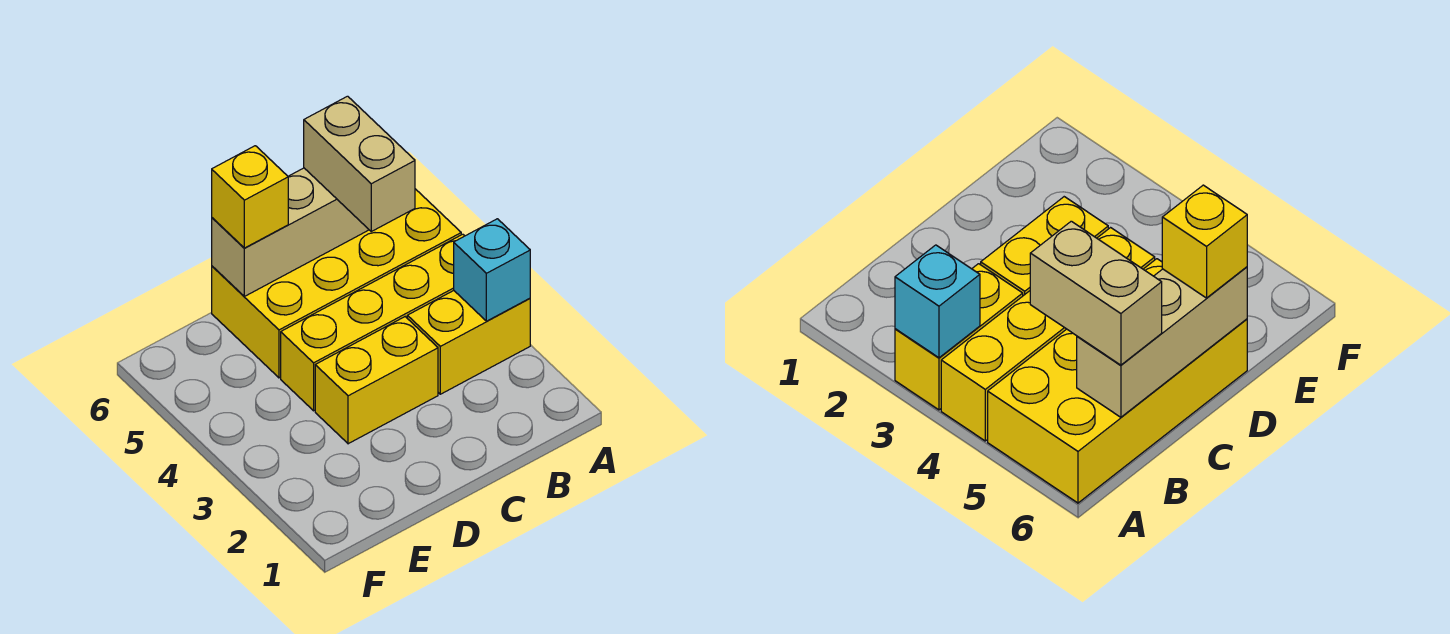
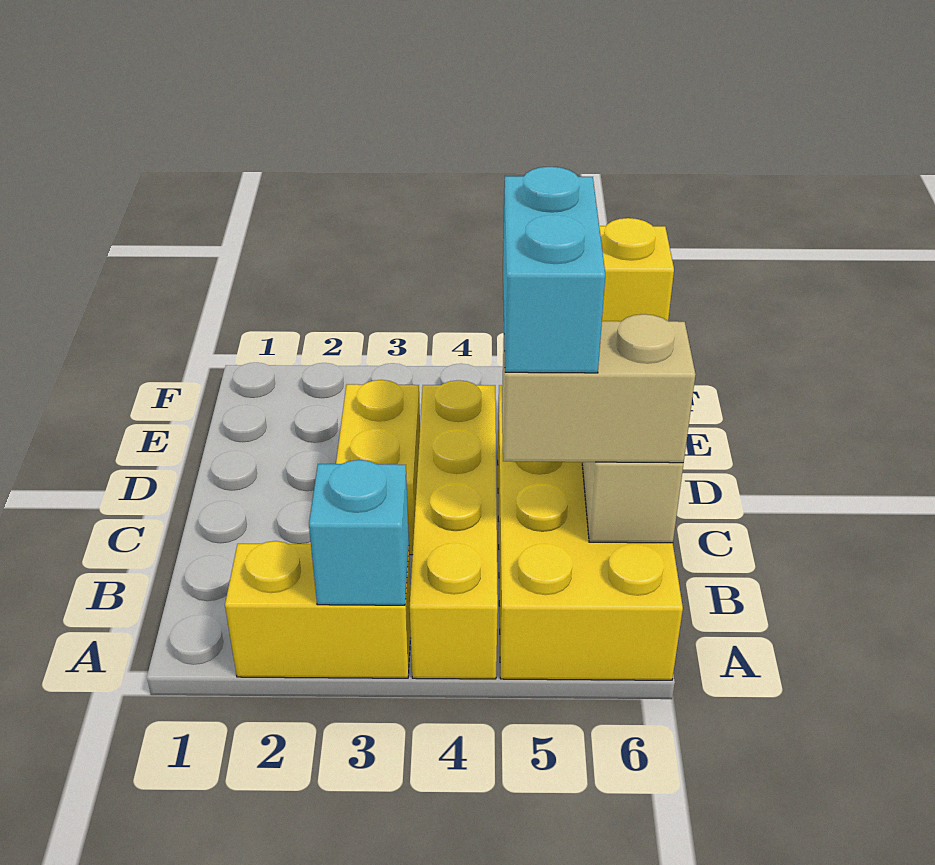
yellow brick A3:B3 level 1 -> yellow brick A2:A3 level 1
none -> cyan brick B5:C5 level 4

